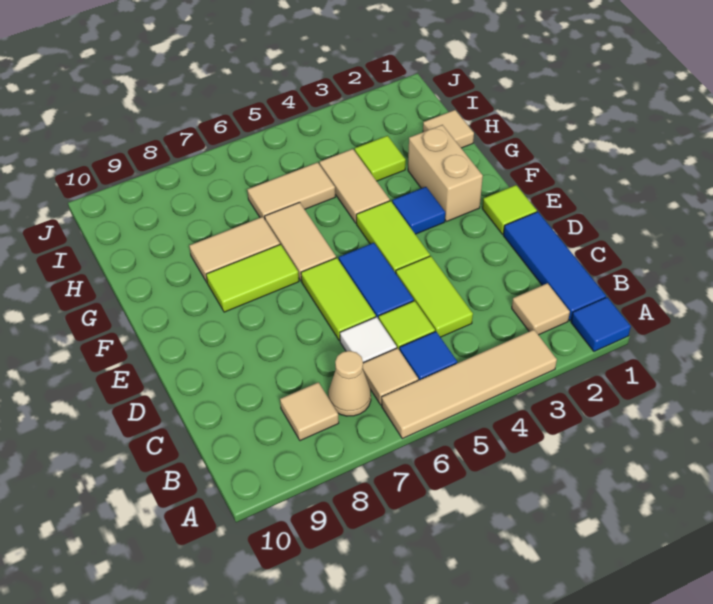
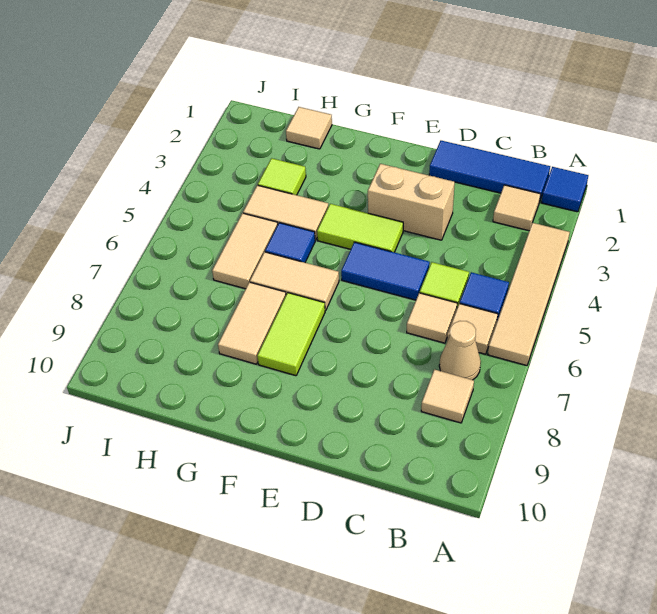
lime tile C4:D4 level 1 -> none
white tile C6 level 1 -> tan tile C6 level 1
lime tile D6:E6 level 1 -> none
lime tile E1 level 1 -> none
tan brick F2:G2 level 1 -> tan brick D3:E3 level 1
blue tile F3 level 1 -> blue tile G5 level 1

